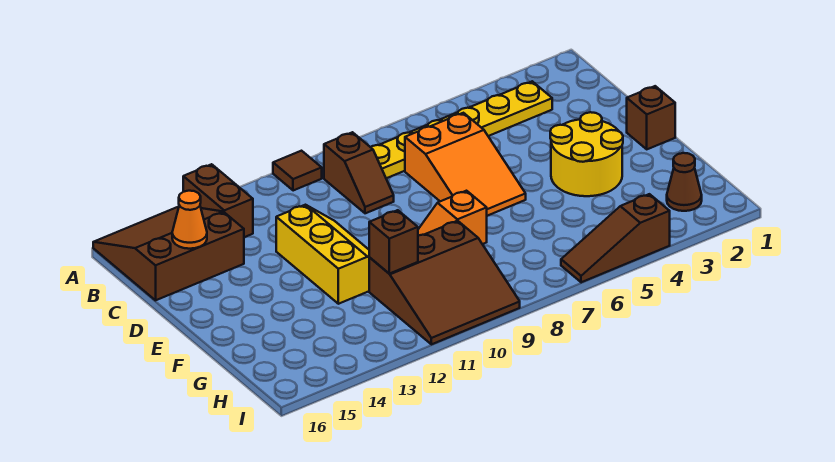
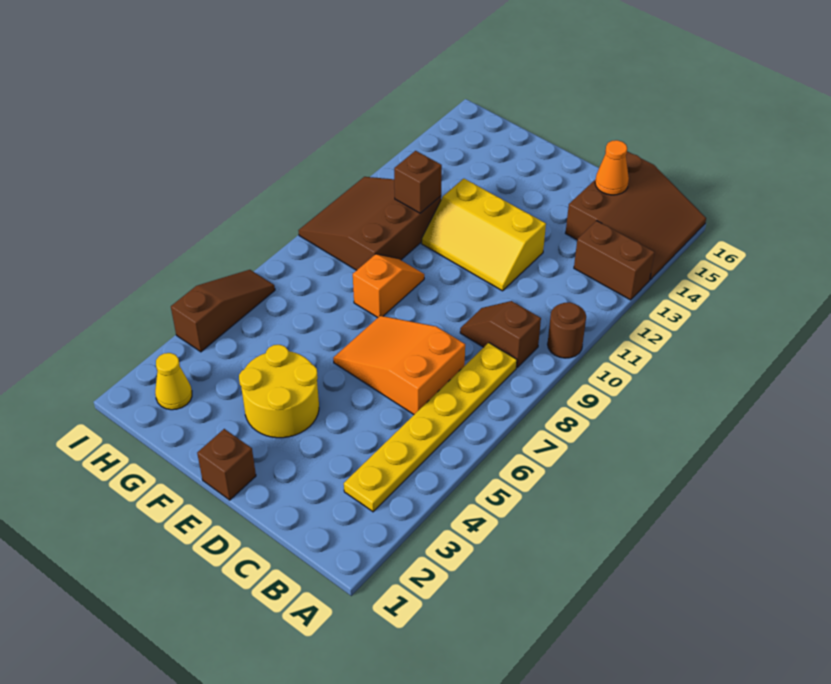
brown tile A10 level 1 -> brown round brick A10 level 1
brown cone H2 level 1 -> yellow cone H2 level 1

